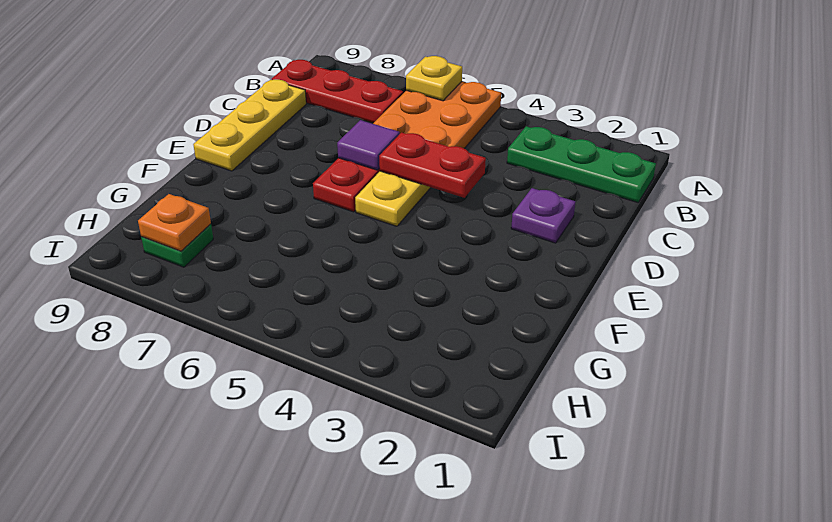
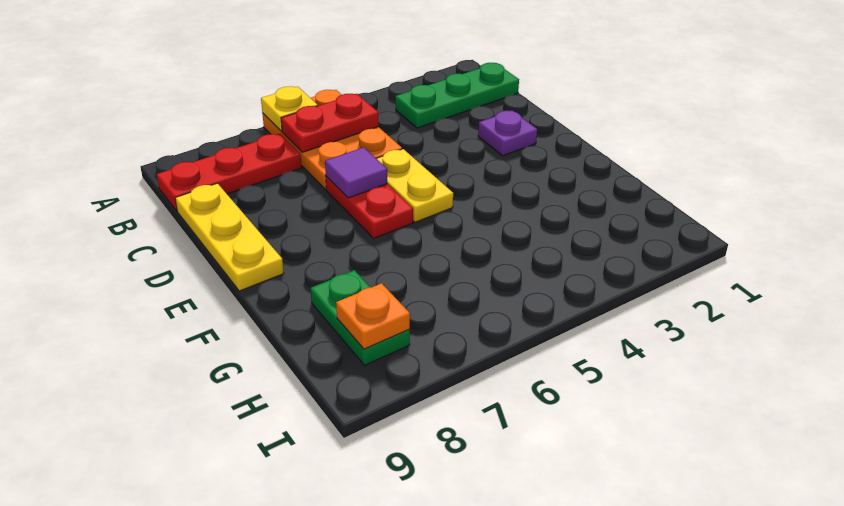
red plate D4:D5 level 2 -> red plate B5:B6 level 2
green plate H8 level 1 -> green plate G8:H8 level 1

